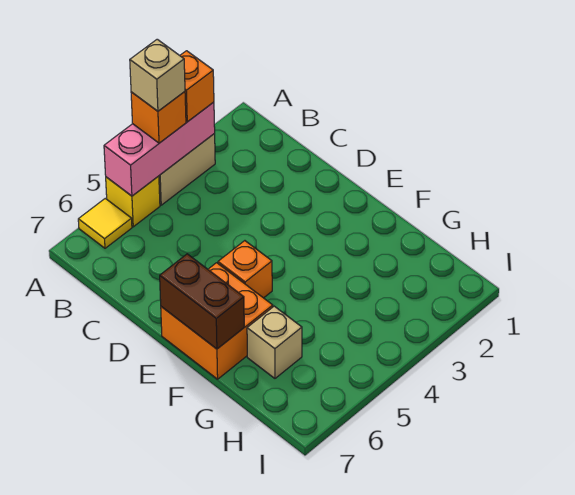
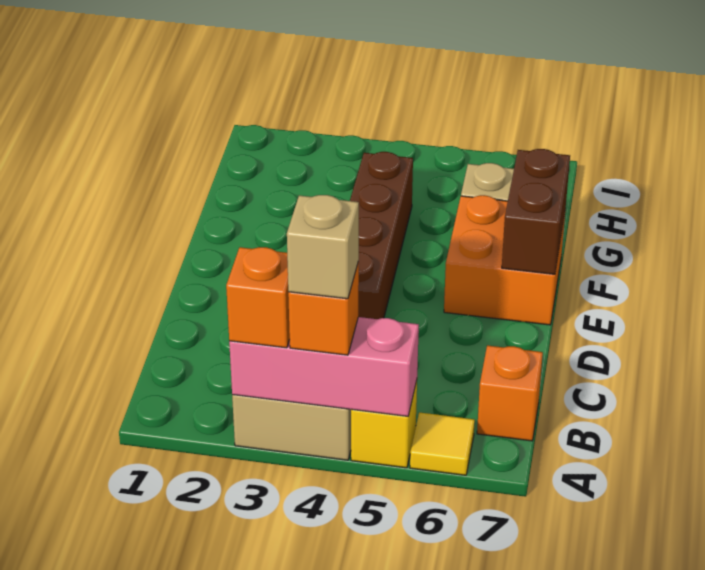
none -> brown brick D4:G4 level 1
orange brick E5 level 1 -> orange brick B7 level 1

